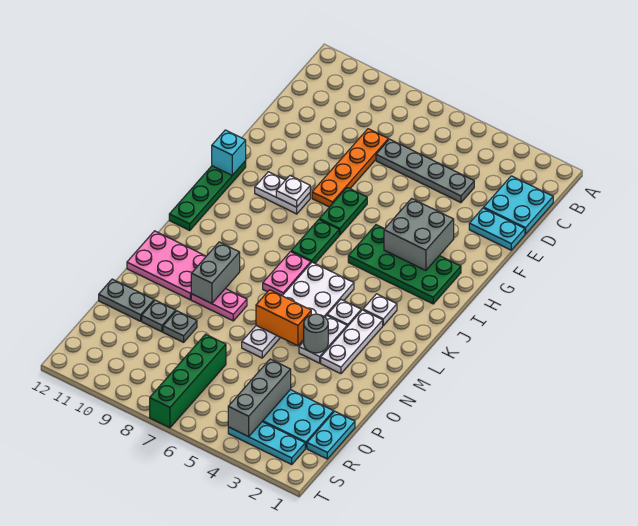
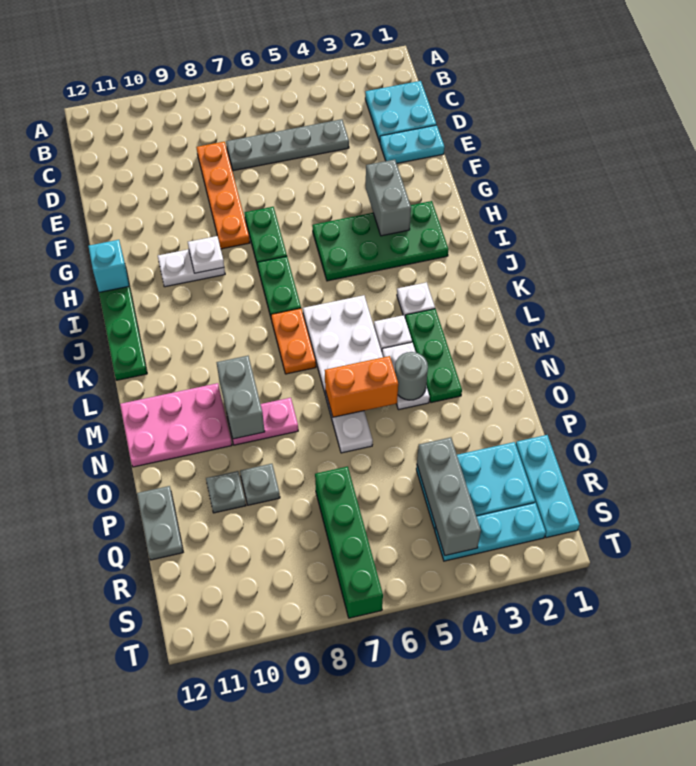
grey brick G3:H4 level 2 -> grey brick G3:H3 level 2
pink plate K7:L7 level 1 -> orange plate K7:L7 level 1
white plate L3:N3 level 1 -> green plate L3:N3 level 1
grey plate P11:P12 level 1 -> grey plate P12:Q12 level 1
cyan plate Q1:R1 level 1 -> cyan plate Q1:S1 level 1

